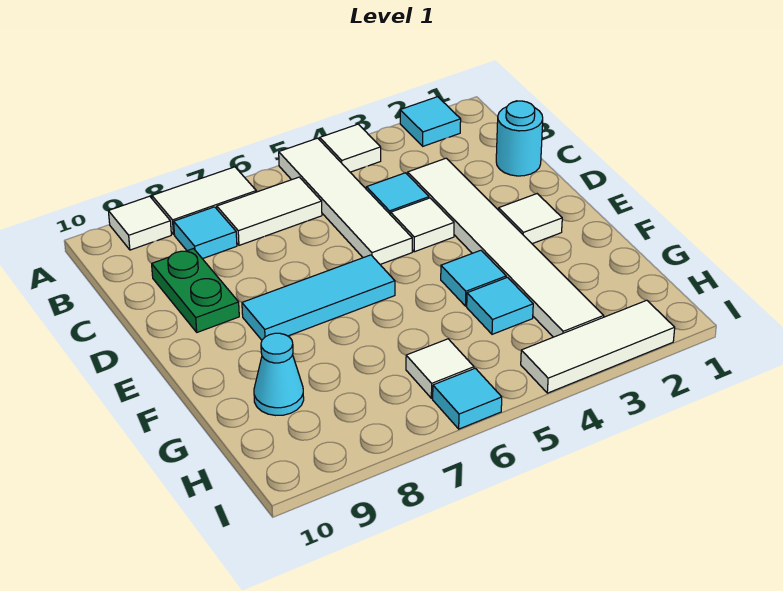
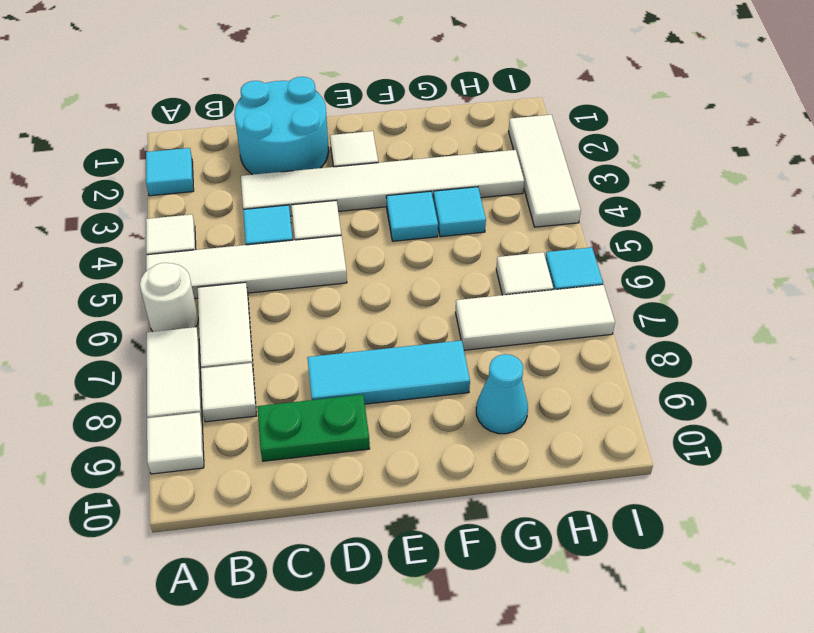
none -> white round brick A6 level 1
cyan tile B8 level 1 -> white tile B8 level 1
cyan round brick C1 level 1 -> cyan round brick C1:D2 level 1
cyan tile E6:E8 level 1 -> cyan tile D8:F8 level 1
none -> white tile G7:I7 level 1

